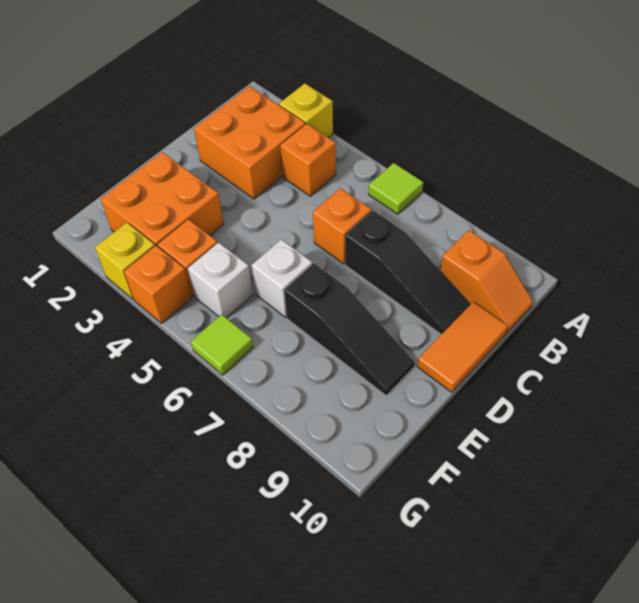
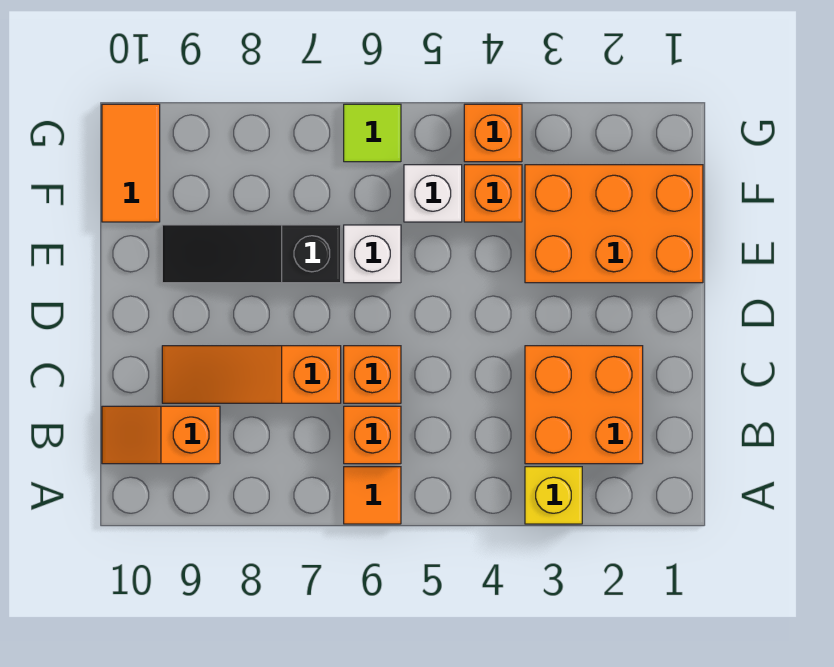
lime tile A6 level 1 -> orange tile A6 level 1
orange brick B4 level 1 -> orange brick B6 level 1
black slope C7:C9 level 1 top 7 -> orange slope C7:C9 level 1 top 7
orange tile C10:D10 level 1 -> orange tile F10:G10 level 1
orange brick E2:F3 level 1 -> orange brick E1:F3 level 1
yellow brick G3 level 1 -> none

